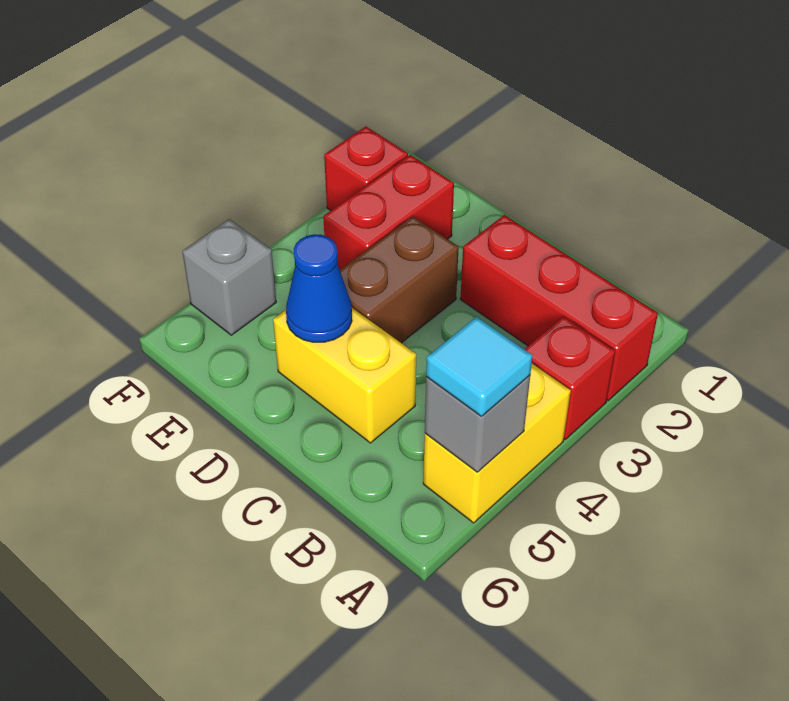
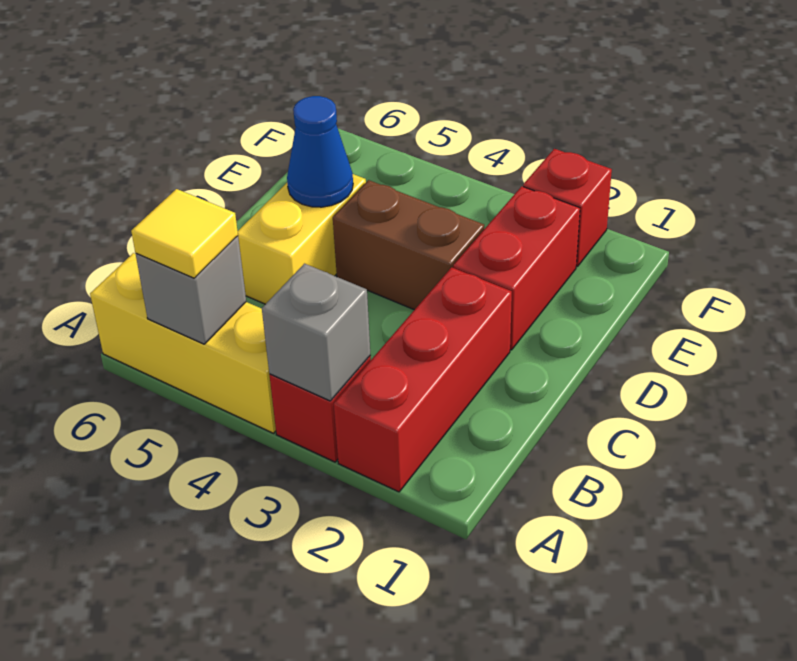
yellow brick A4:A5 level 1 -> yellow brick A4:A6 level 1
cyan tile A5 level 3 -> yellow tile A5 level 3
red brick E2:E3 level 1 -> red brick D2:E2 level 1
grey brick F5 level 1 -> grey brick A3 level 2

